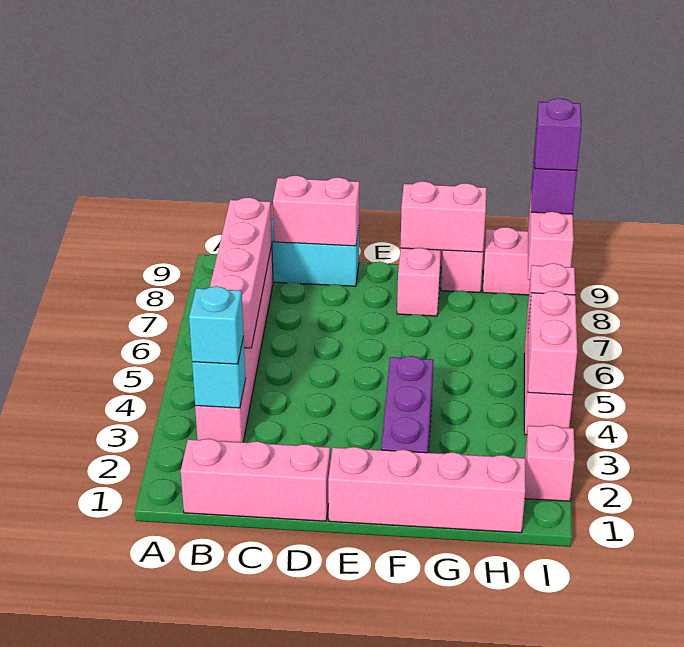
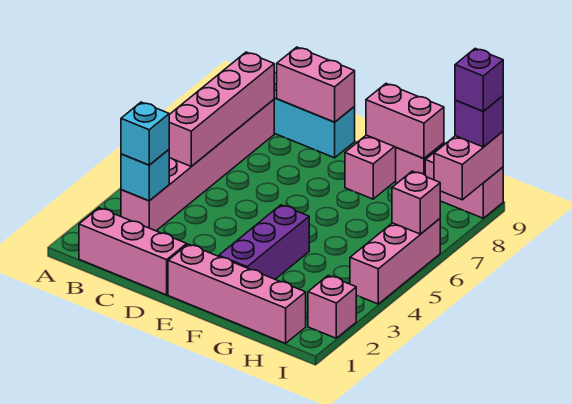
pink brick I4:I5 level 2 -> none

